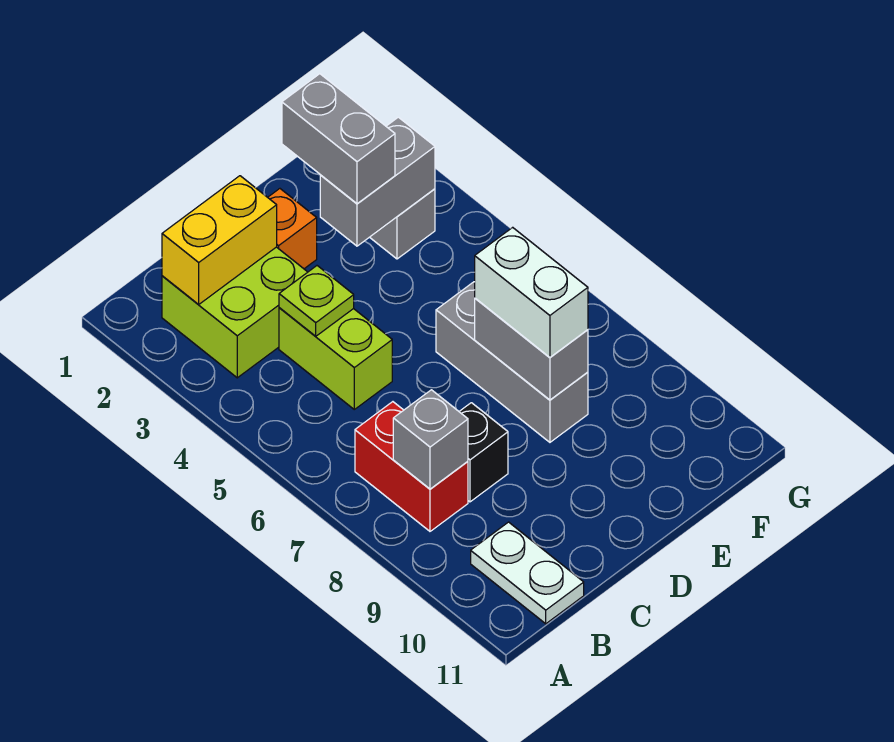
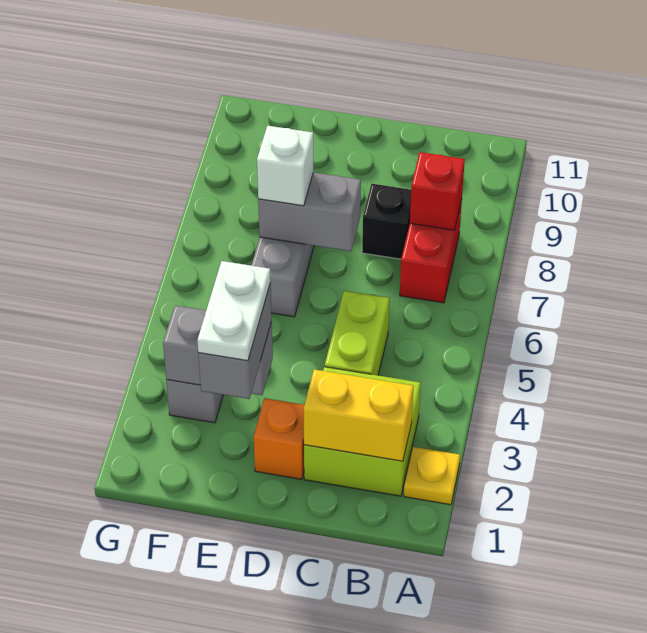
none -> yellow plate A2 level 1
grey brick B8 level 2 -> red brick B8 level 2
white plate B10:B11 level 1 -> white plate E2:E3 level 4
lime plate C4 level 2 -> none
grey brick E7:E8 level 2 -> grey brick D7:E7 level 2
white brick E7:E8 level 3 -> white brick E7 level 3

